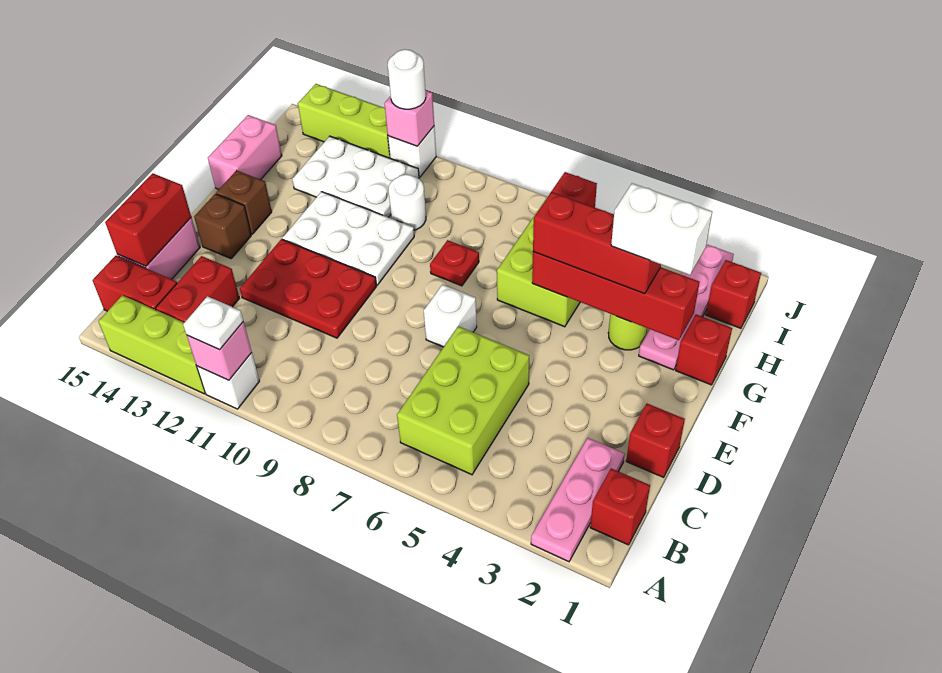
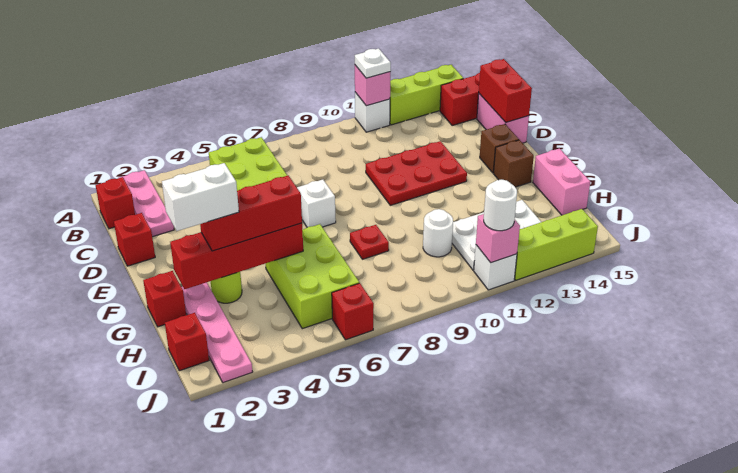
red brick B13:C13 level 1 -> none
white plate F10:G12 level 1 -> none

